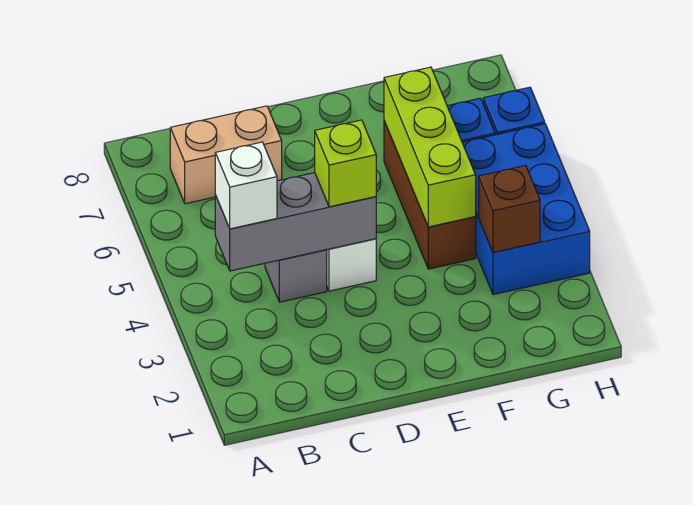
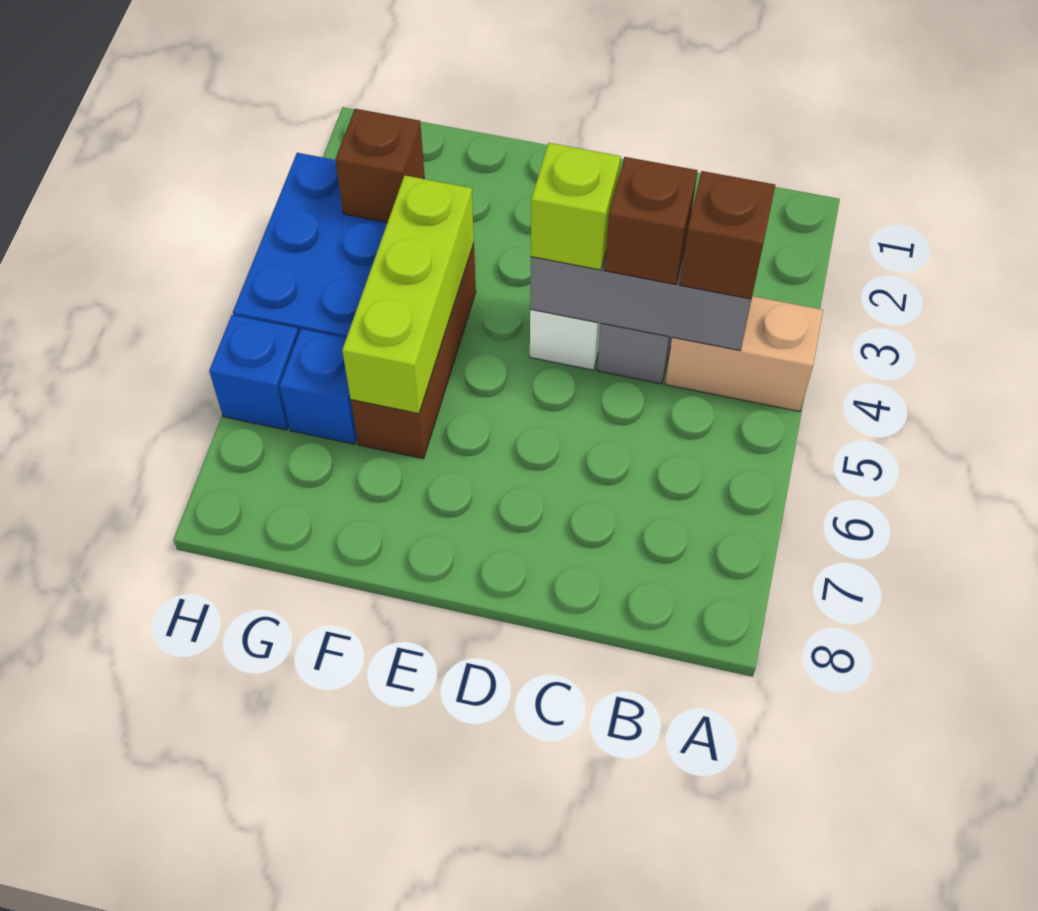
white brick B4 level 3 -> brown brick B4 level 3
tan brick B7:C7 level 1 -> tan brick A4:B4 level 1
none -> brown brick C4 level 3

